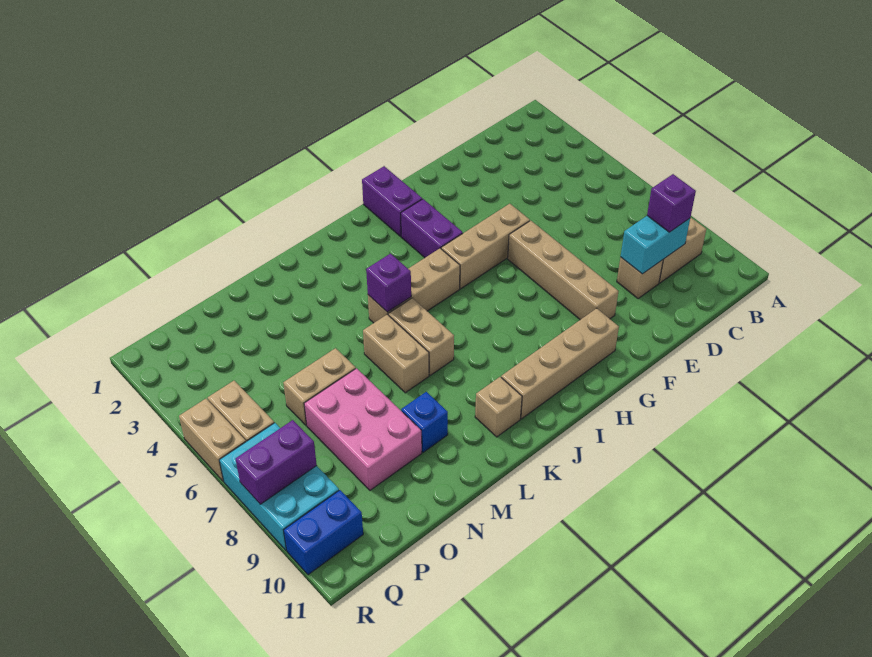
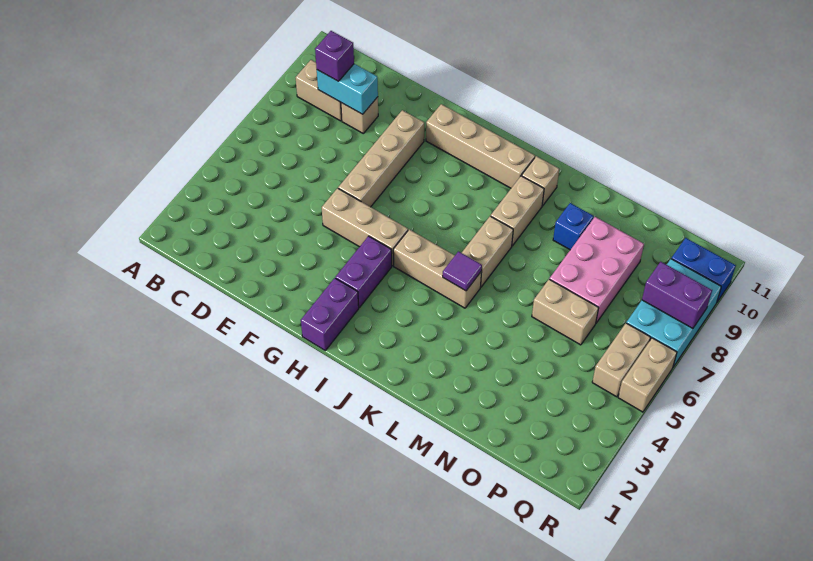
purple brick K5 level 2 -> purple tile K5 level 2
tan brick L6:L7 level 1 -> tan brick K8:K9 level 1

